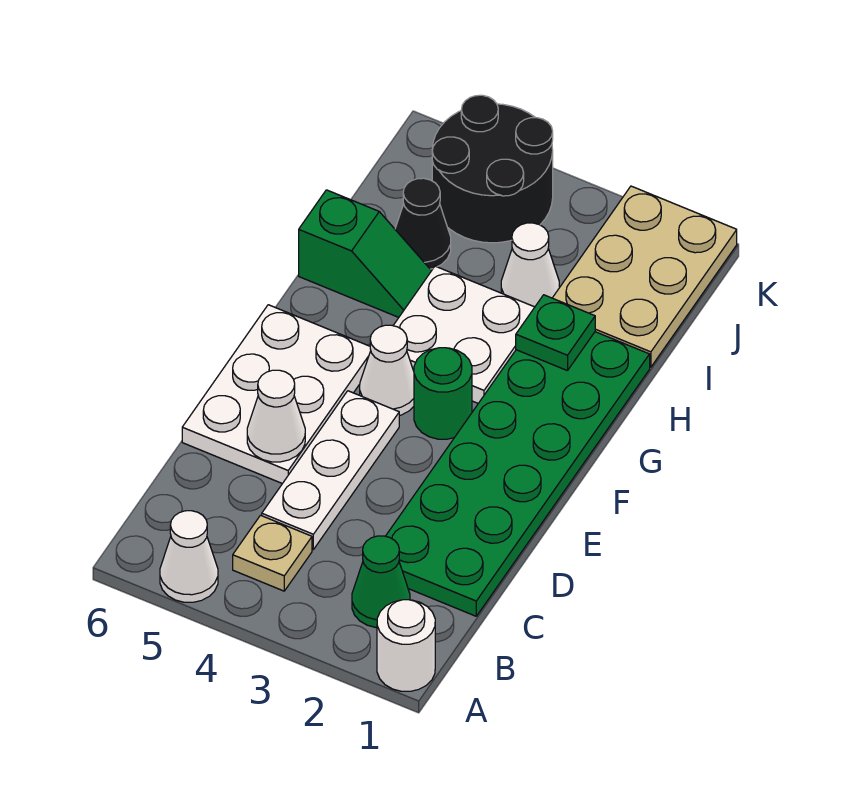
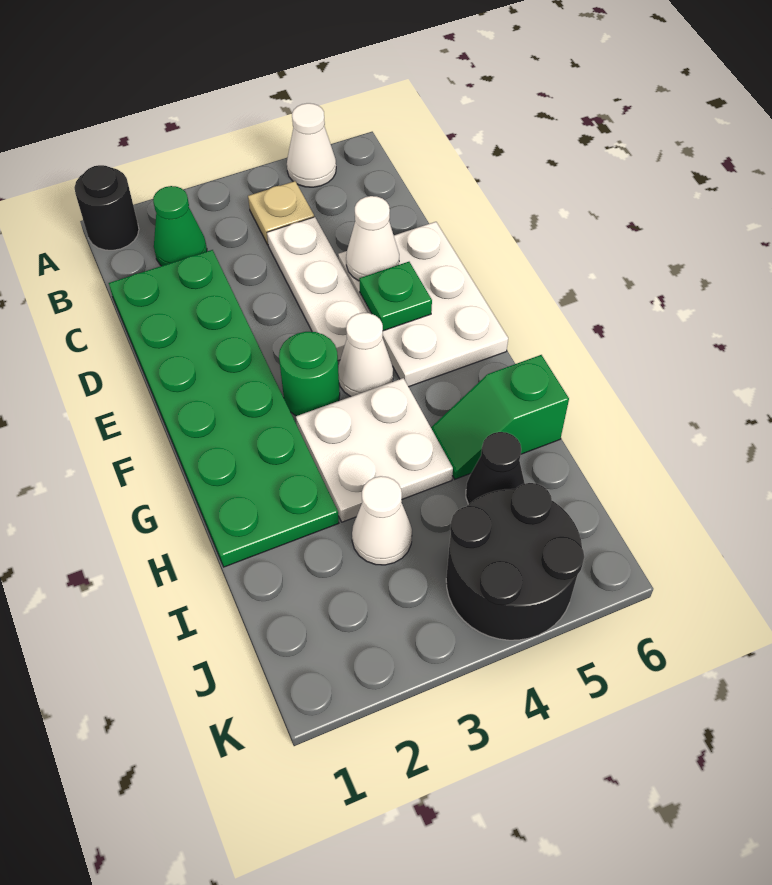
white round brick A1 level 1 -> black round brick A1 level 1
green plate H2 level 2 -> green plate E5 level 2
tan plate I1:K2 level 1 -> none

